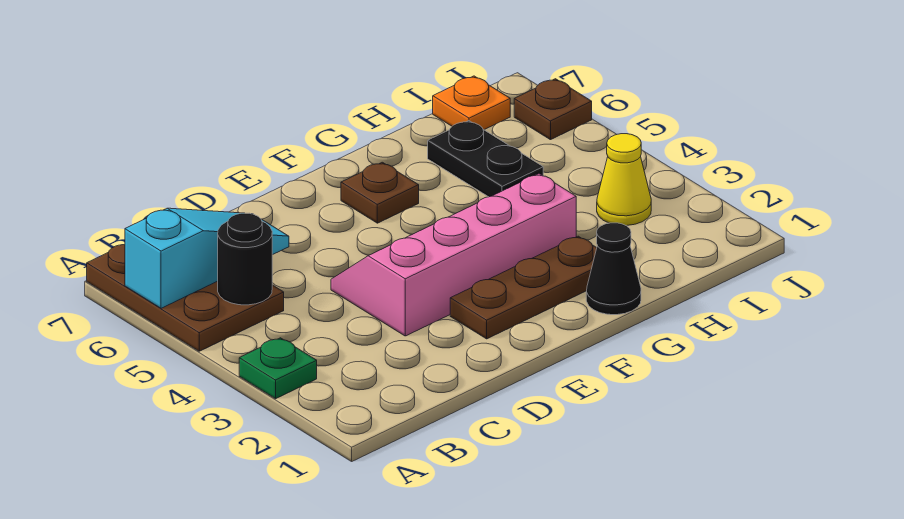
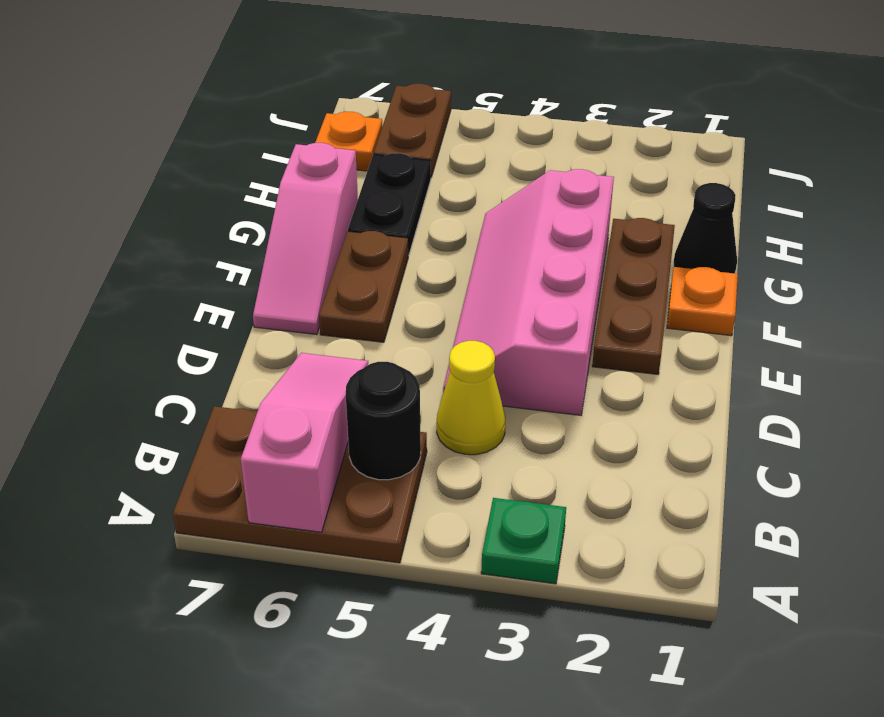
cyan slope A6:C6 level 2 top A -> pink slope A6:C6 level 2 top A
none -> pink slope E7:G7 level 1 top G
none -> orange plate F1 level 1
brown plate F6 level 1 -> brown plate E6:F6 level 1
black plate H5:H6 level 1 -> black plate G6:H6 level 1
yellow cone I3 level 1 -> yellow cone C4 level 1
brown plate J6 level 1 -> brown plate I6:J6 level 1

